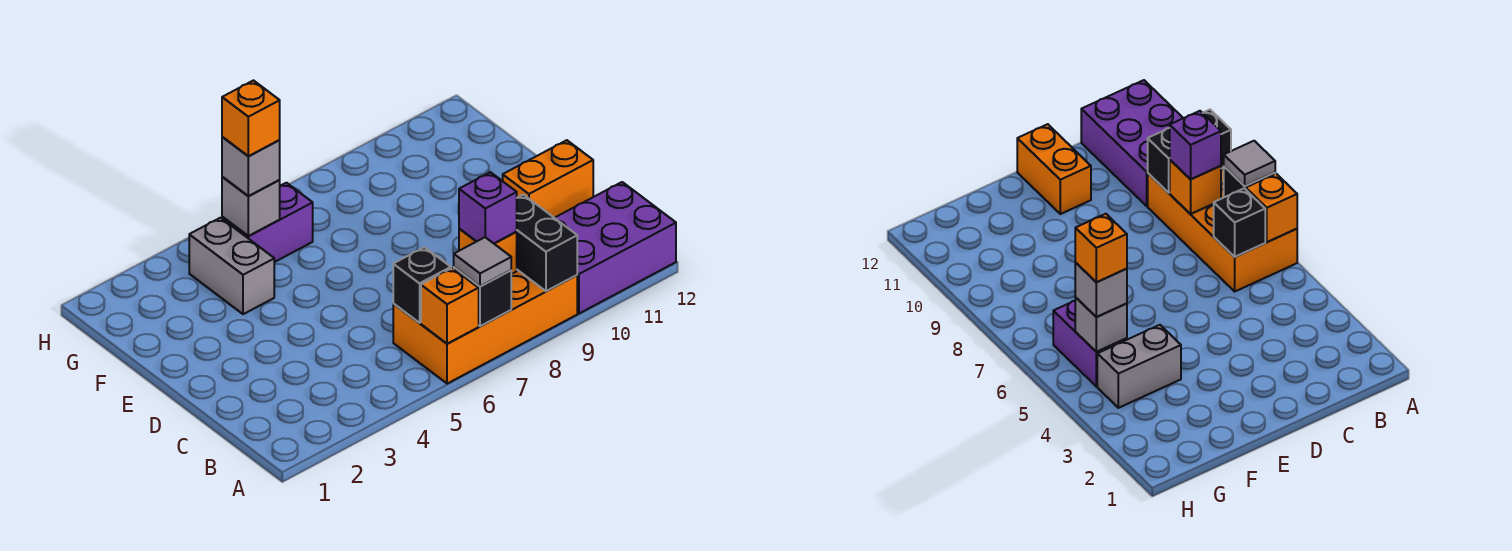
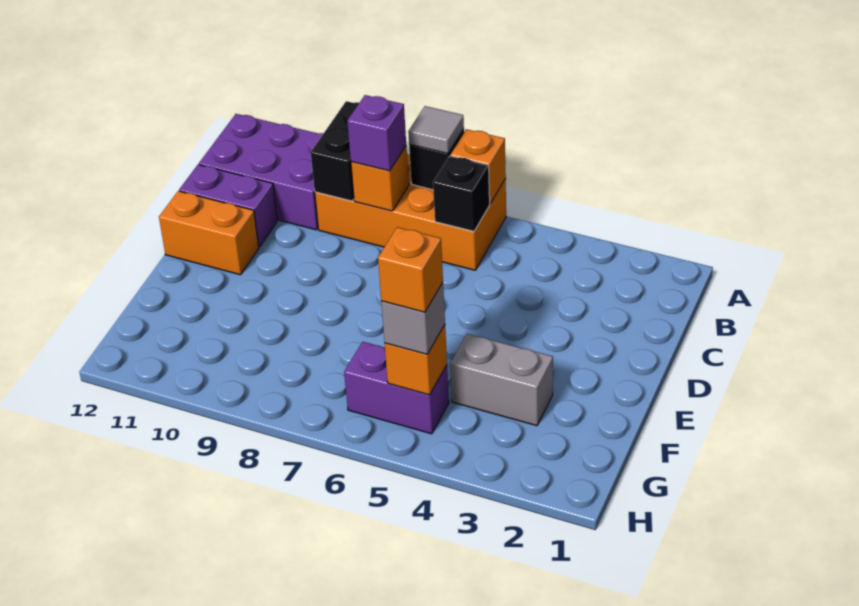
none -> purple brick C11:C12 level 1
grey brick F4:G4 level 1 -> grey brick F3:F4 level 1
grey brick G5 level 2 -> orange brick G5 level 2

